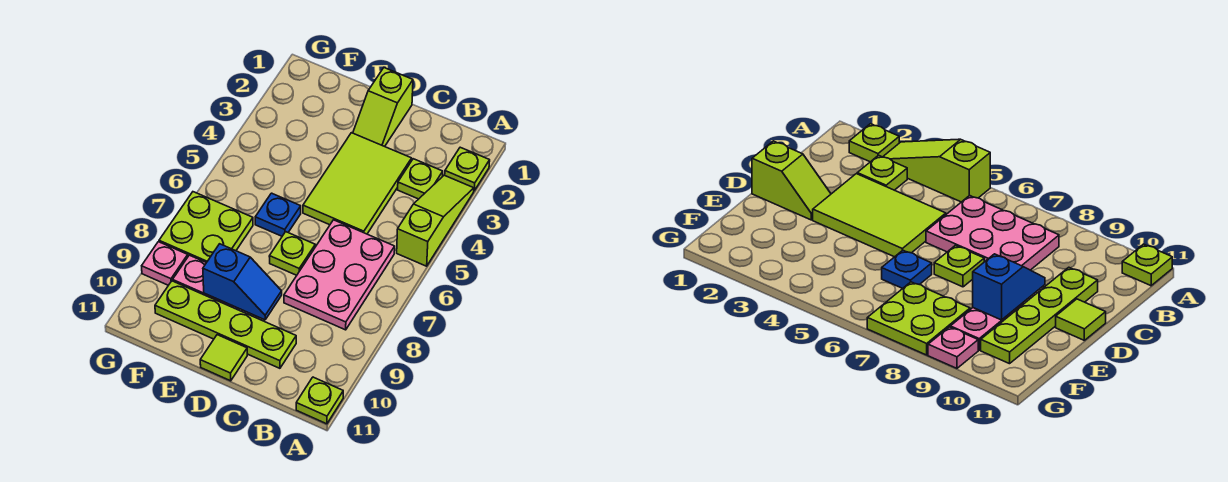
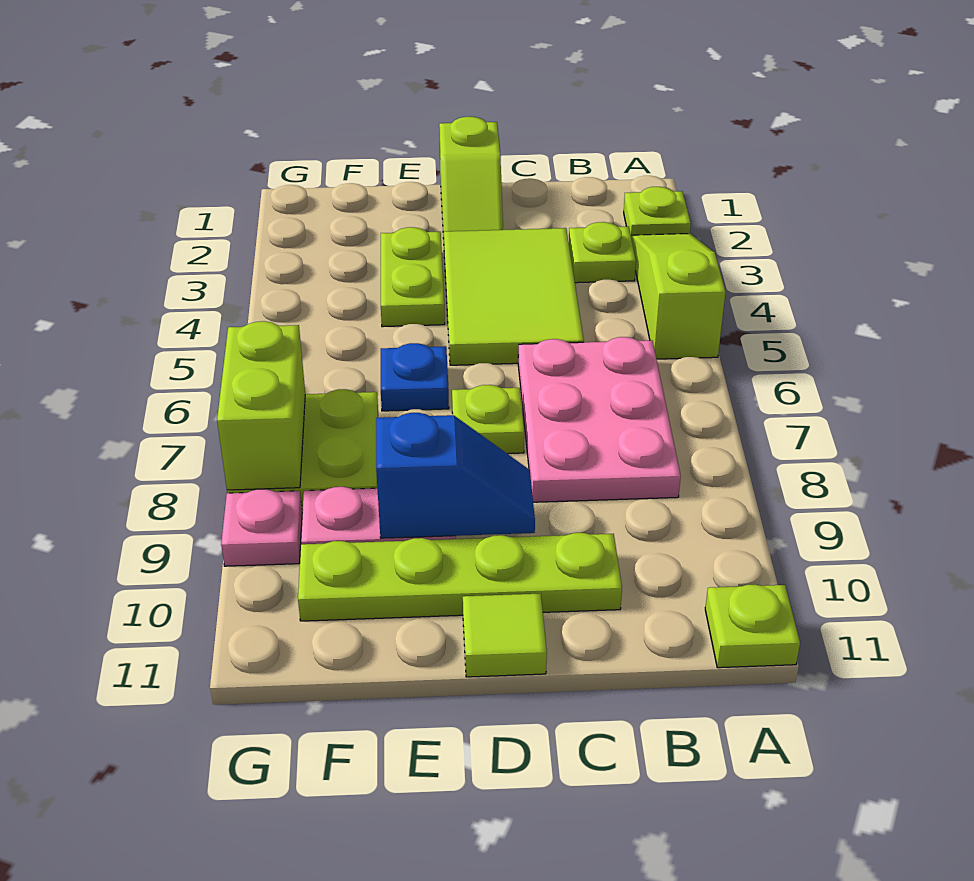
none -> lime plate E3:E4 level 1
none -> lime brick G7:G8 level 2

